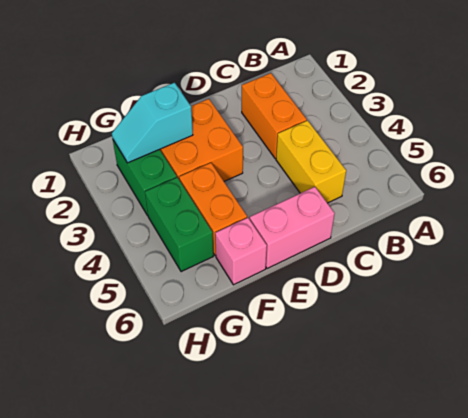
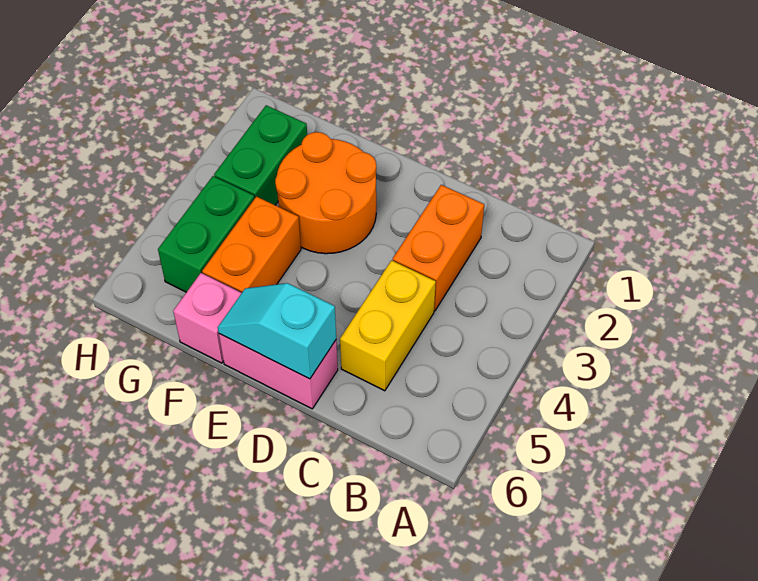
orange brick E2:F3 level 1 -> orange round brick E2:F3 level 1
cyan slope F2:G2 level 2 top F -> cyan slope D6:E6 level 2 top D

